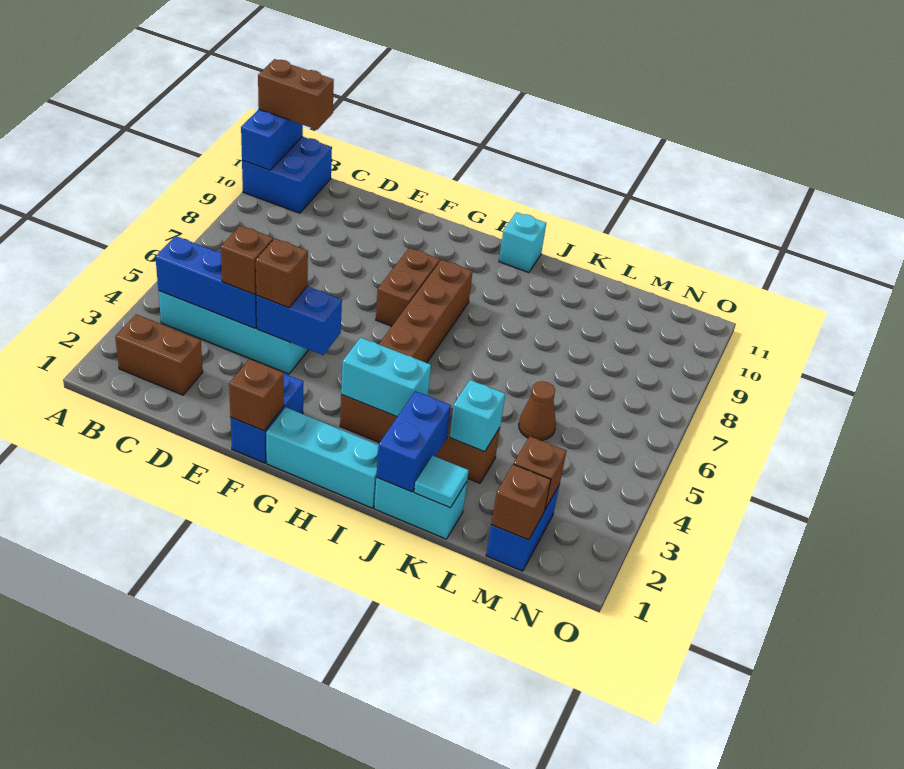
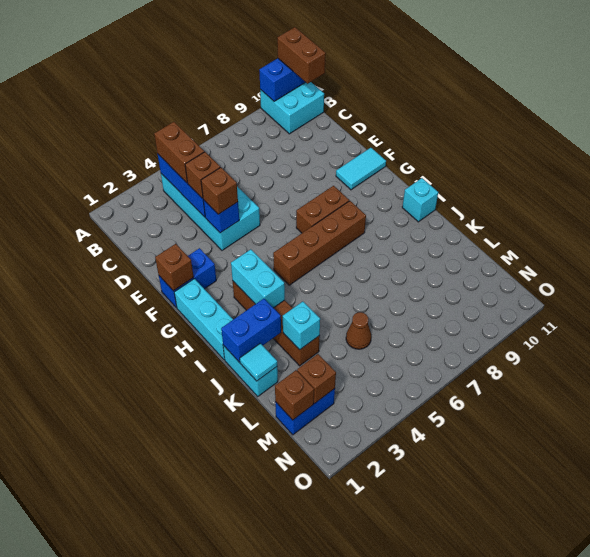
blue brick A10:B11 level 1 -> cyan brick A10:B11 level 1
brown brick B2:C2 level 1 -> brown brick B4:C4 level 3
blue brick E4:F4 level 2 -> blue brick E4 level 2
none -> cyan tile F10:F11 level 1

